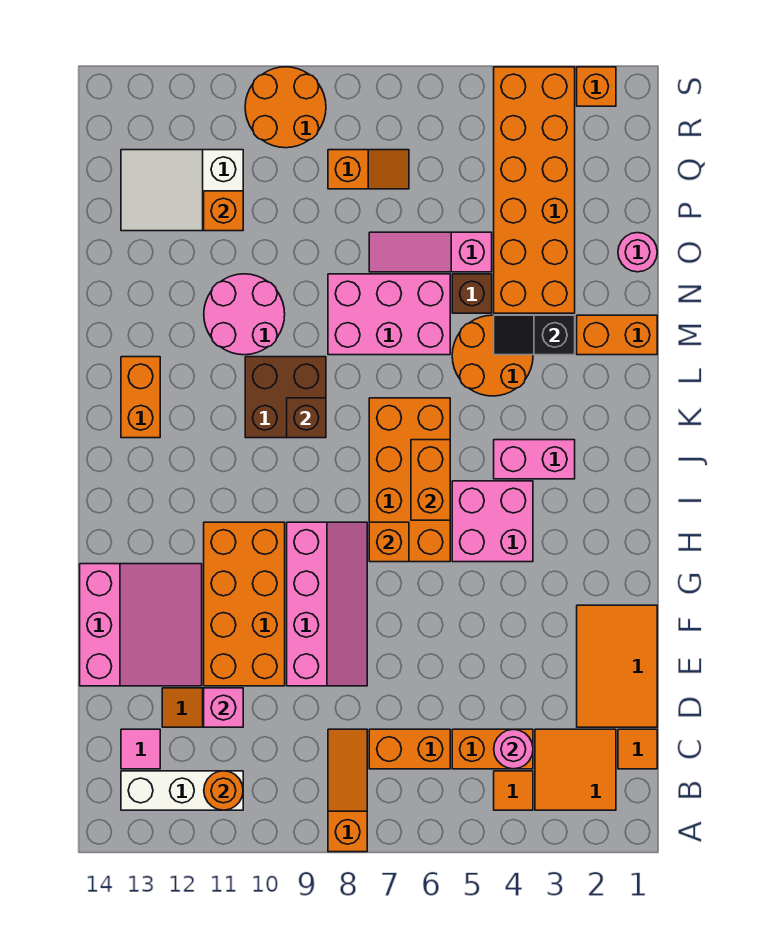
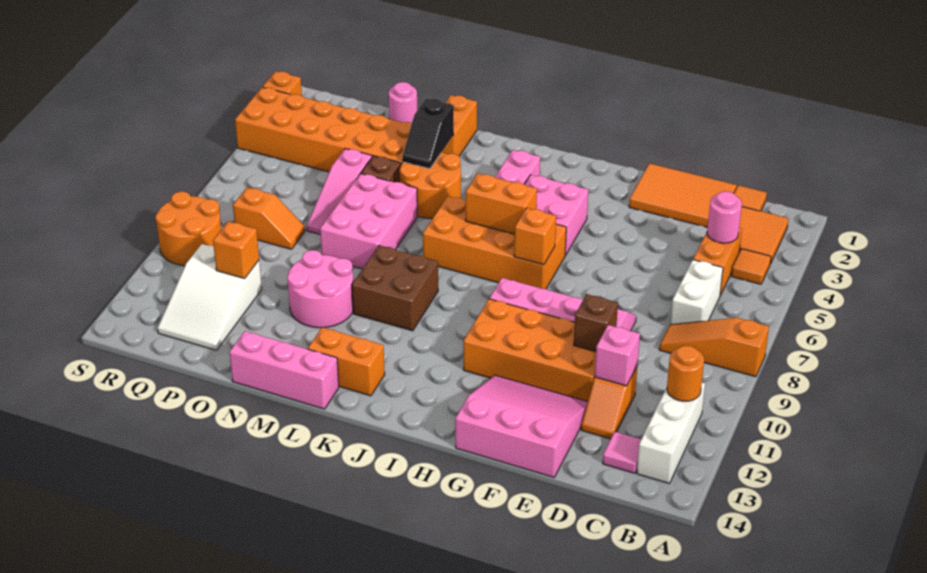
orange brick C6:C7 level 1 -> white brick C6:C7 level 1
brown brick K9 level 2 -> brown brick E10 level 2
none -> pink brick L14:N14 level 1
orange slope Q7:Q8 level 1 top 8 -> orange slope P8:Q8 level 1 top Q

